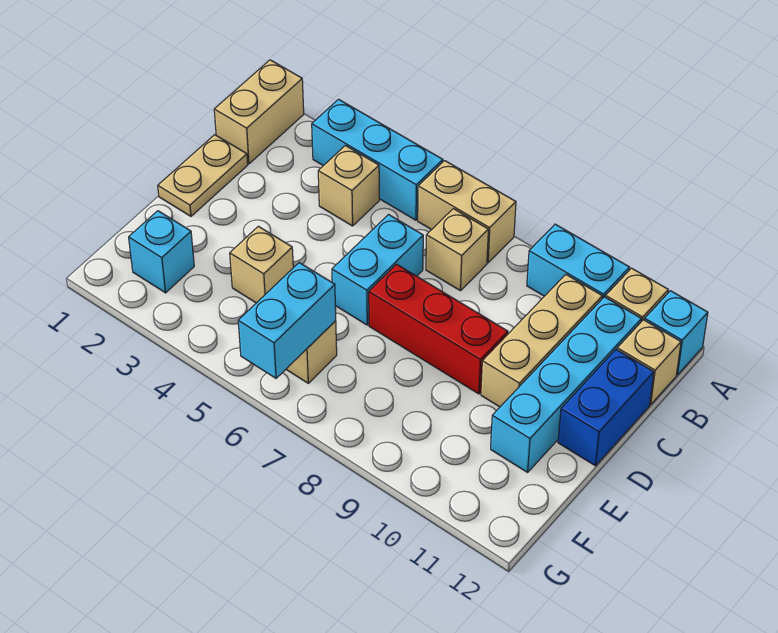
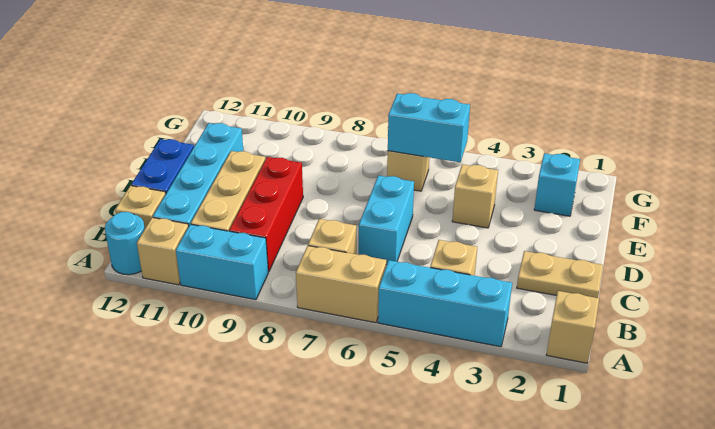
tan brick A1:B1 level 1 -> tan brick A1 level 1
cyan brick A12 level 1 -> cyan round brick A12 level 1
tan plate C1:D1 level 1 -> tan plate C1:C2 level 1
red brick D7:D9 level 1 -> red brick B9:D9 level 1
cyan brick F6:G6 level 2 -> cyan brick F5:F6 level 2

